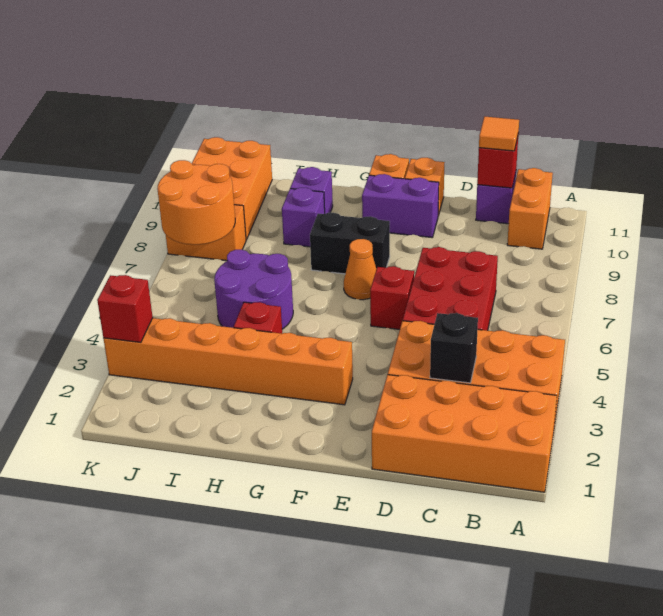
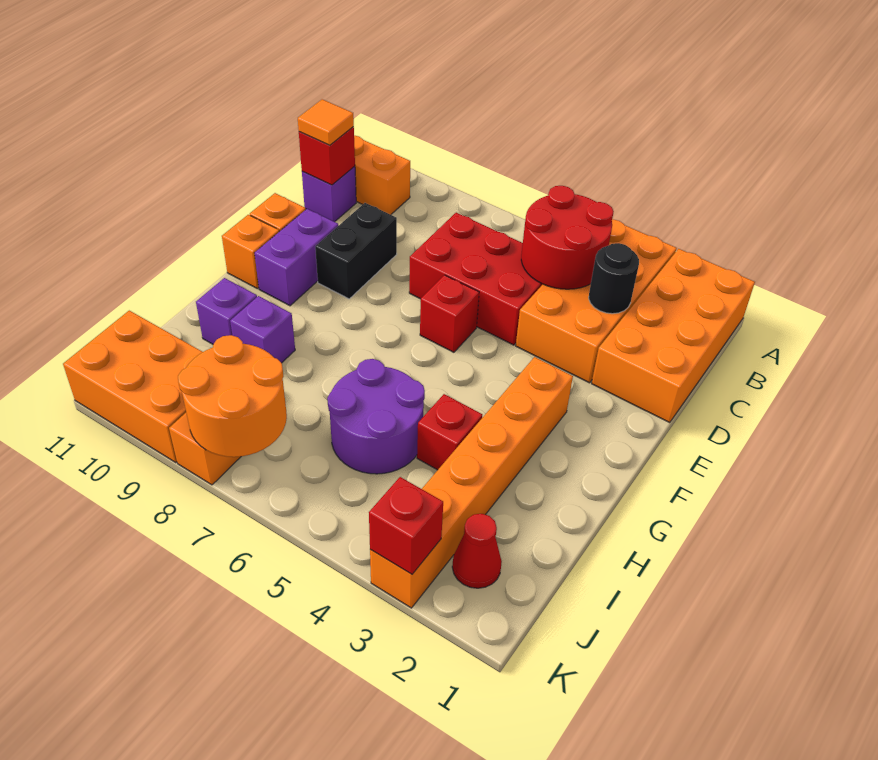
none -> red round brick B4:C5 level 2
black brick C3 level 2 -> black round brick C3 level 2
orange cone F7 level 1 -> none
black brick F8:G8 level 1 -> black brick D9:E9 level 1
none -> red cone J2 level 1

